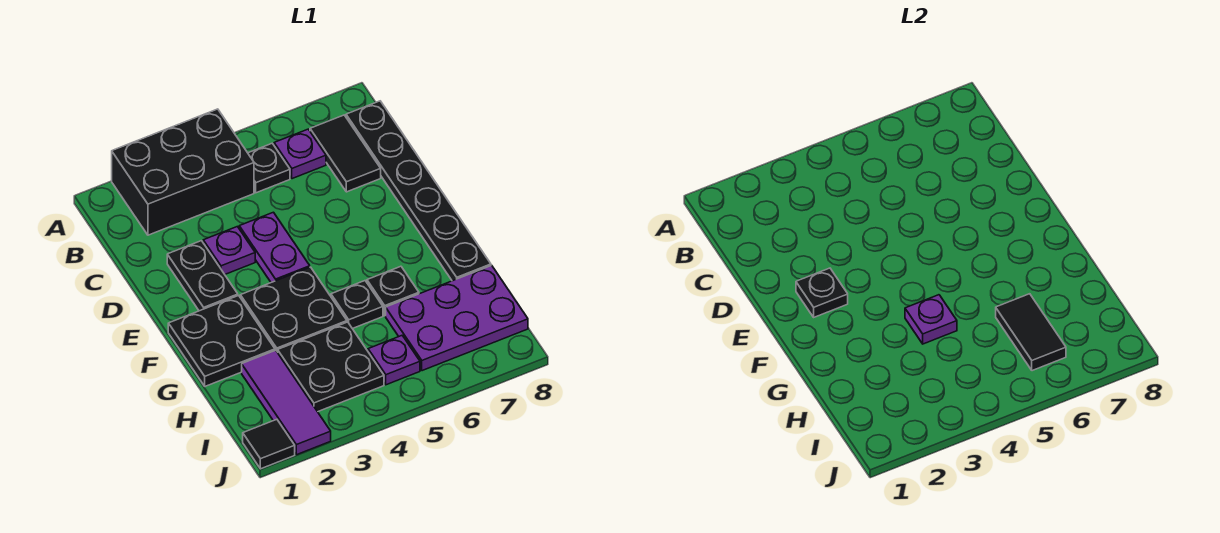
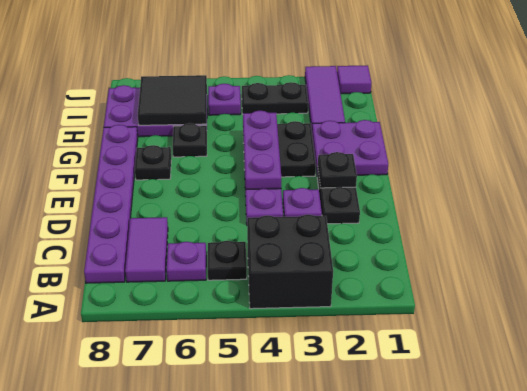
black brick A2:B4 level 1 -> black brick A3:B4 level 1
black tile B7:C7 level 1 -> purple tile B7:C7 level 1
black plate B8:G8 level 1 -> purple plate B8:G8 level 1
black plate F1:G2 level 1 -> purple plate F1:G2 level 1
purple plate G4 level 2 -> purple plate E4:G4 level 2
black plate G5 level 1 -> black plate F7 level 1
black plate H3:I4 level 1 -> black plate I3:I4 level 1
black tile H6:I6 level 2 -> black tile H6:I7 level 2
black tile J1 level 1 -> purple tile J1 level 1

